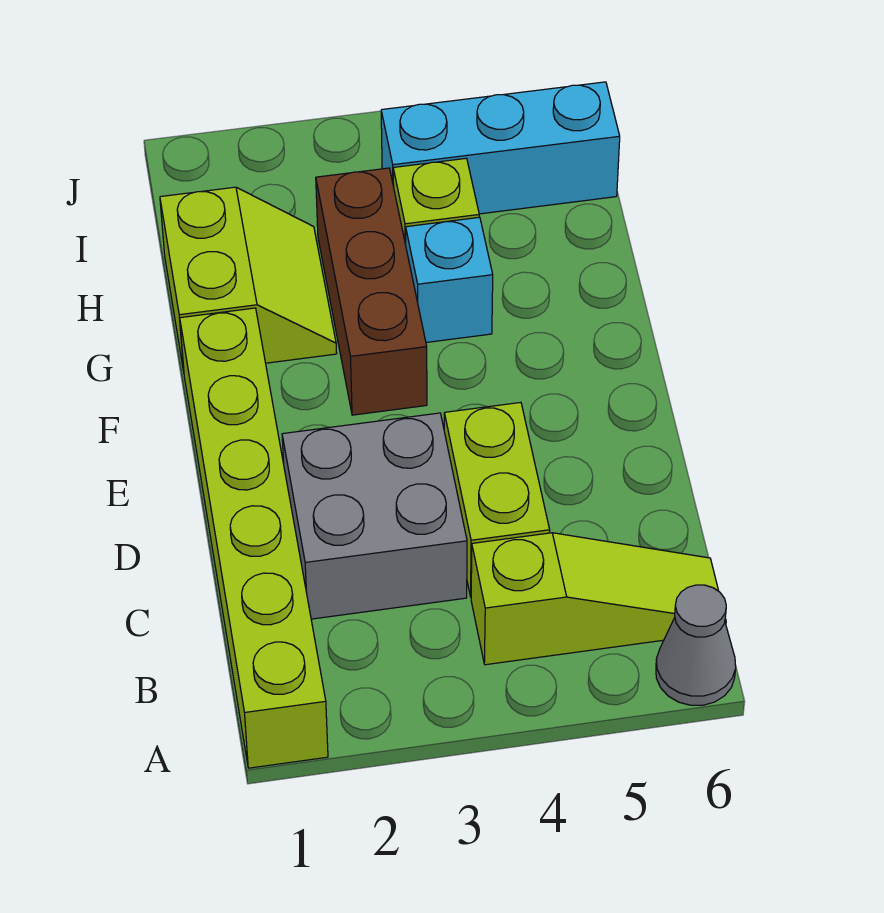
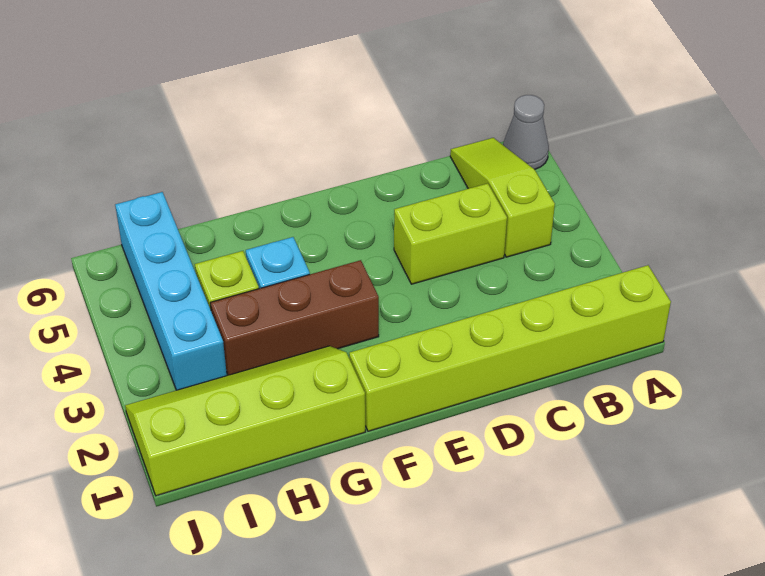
grey brick C2:D3 level 1 -> none
lime slope G1:H2 level 1 top 1 -> lime slope G1:J2 level 1 top 1
cyan brick I4:I6 level 1 -> cyan brick I3:I6 level 1

